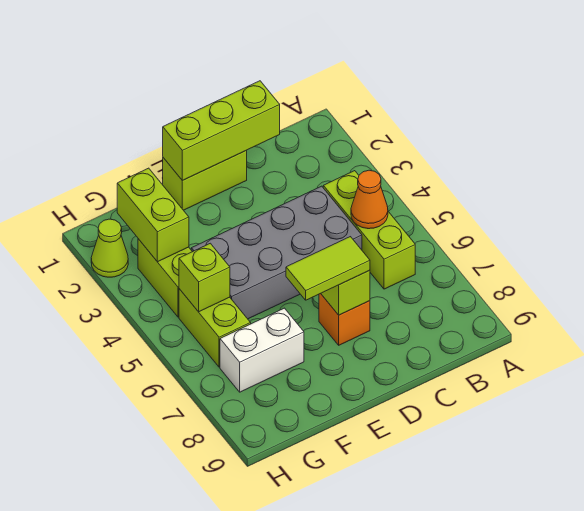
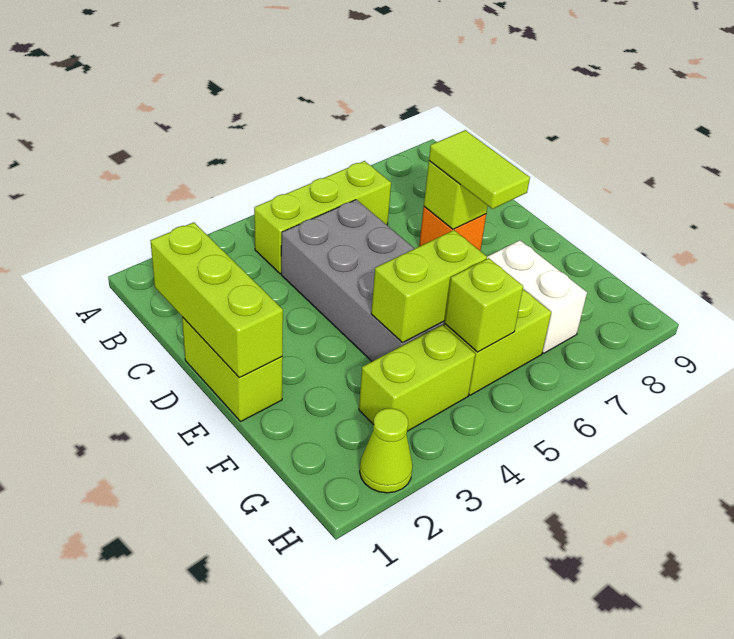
orange cone B5 level 2 -> none
lime brick G2:G3 level 2 -> lime brick F4:F5 level 2

